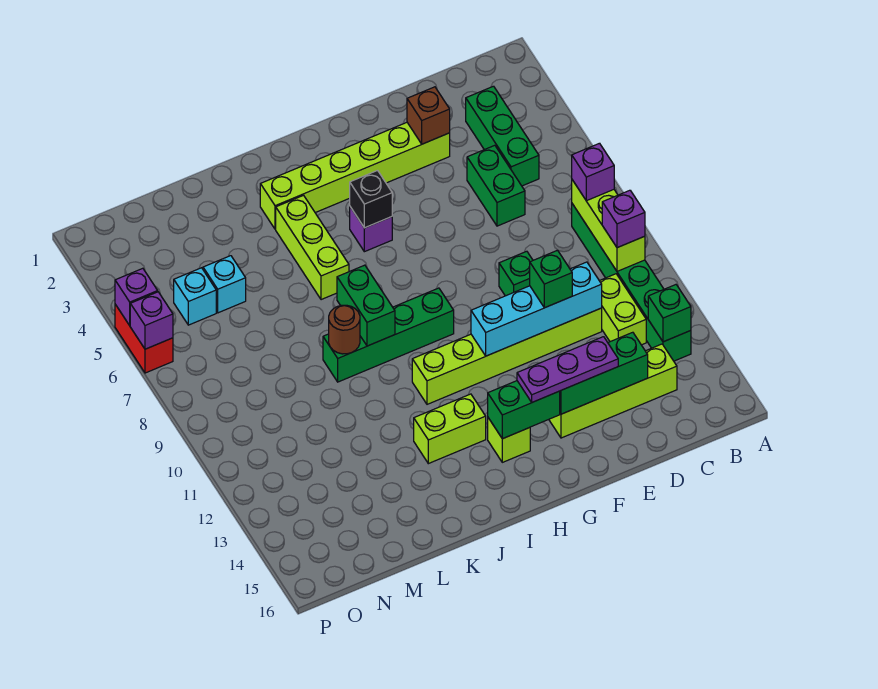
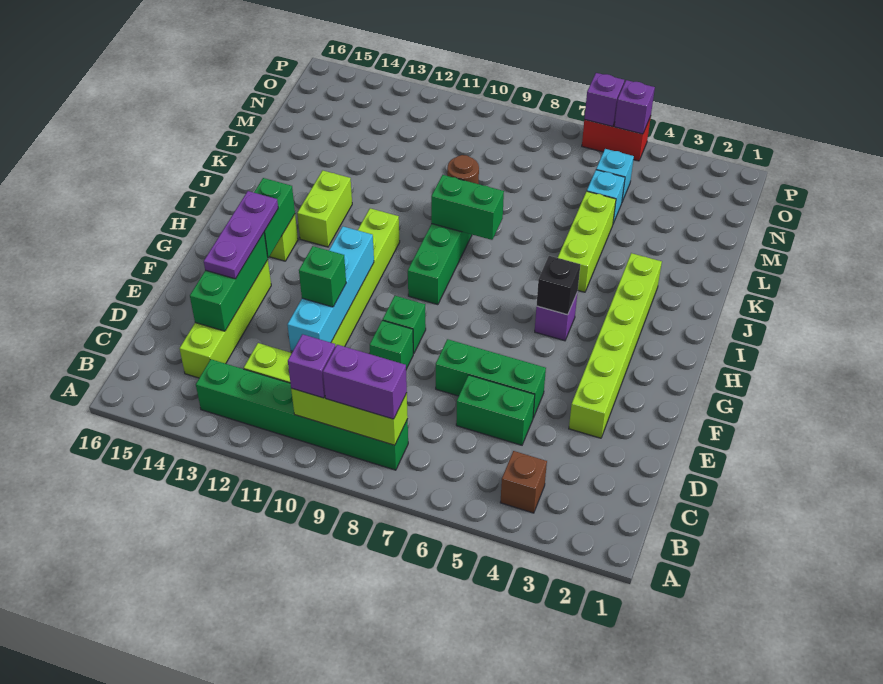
purple brick B8 level 3 -> purple brick B8:B9 level 3
green brick B13 level 2 -> green brick F9 level 1
green brick C3:C5 level 1 -> green brick E5:E7 level 1
brown brick E3 level 2 -> brown brick B4 level 1
lime brick J4:J6 level 1 -> lime brick J5:L5 level 1

